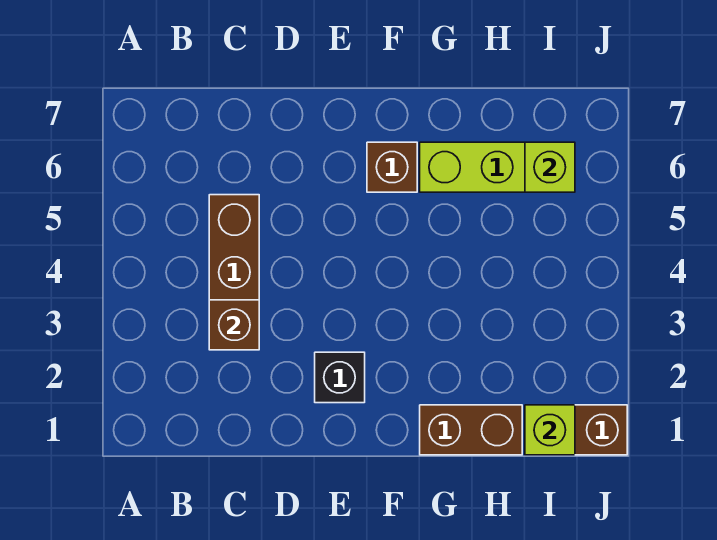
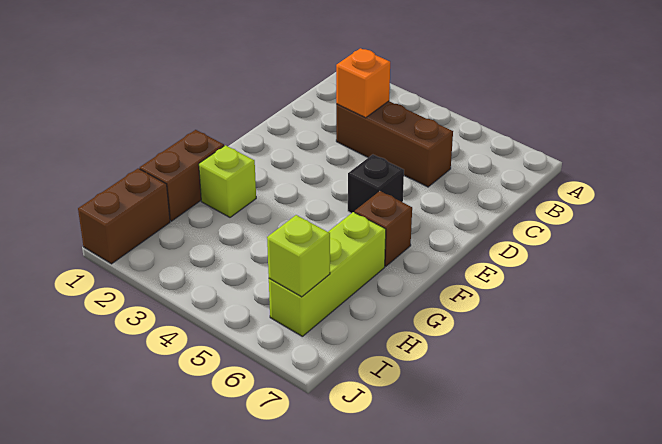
brown brick C3 level 2 -> orange brick C3 level 2
black brick E2 level 1 -> black brick E5 level 1
lime brick I1 level 2 -> lime brick G2 level 1

